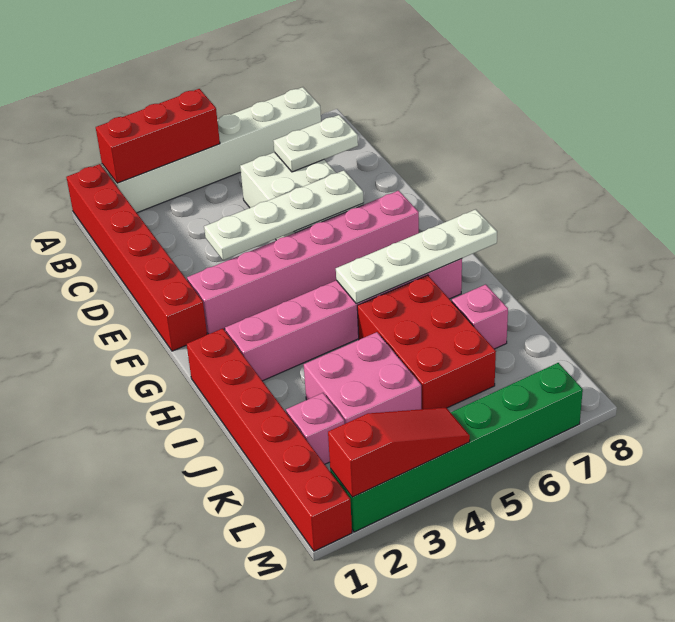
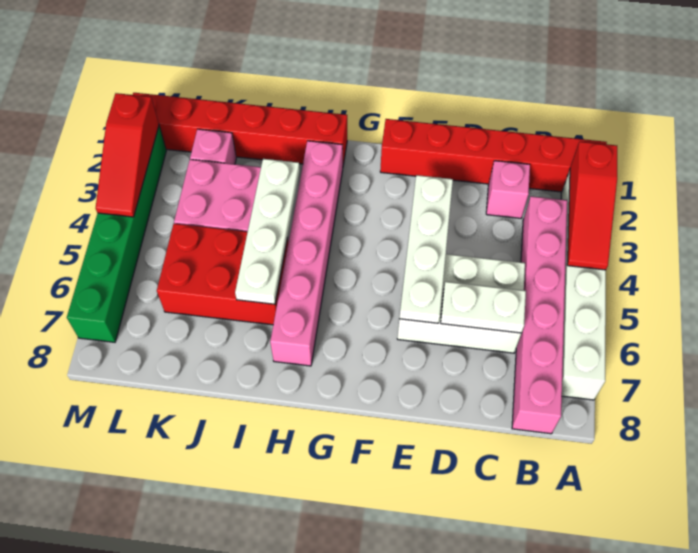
red brick A2:A4 level 2 -> red slope A2:A4 level 2 top 2
white plate C6:C7 level 2 -> white plate C6:D6 level 2
pink brick F2:F7 level 1 -> pink brick B3:B8 level 1
white plate H5:H8 level 2 -> white plate I3:I6 level 2
pink brick J7 level 1 -> pink brick C2 level 1

